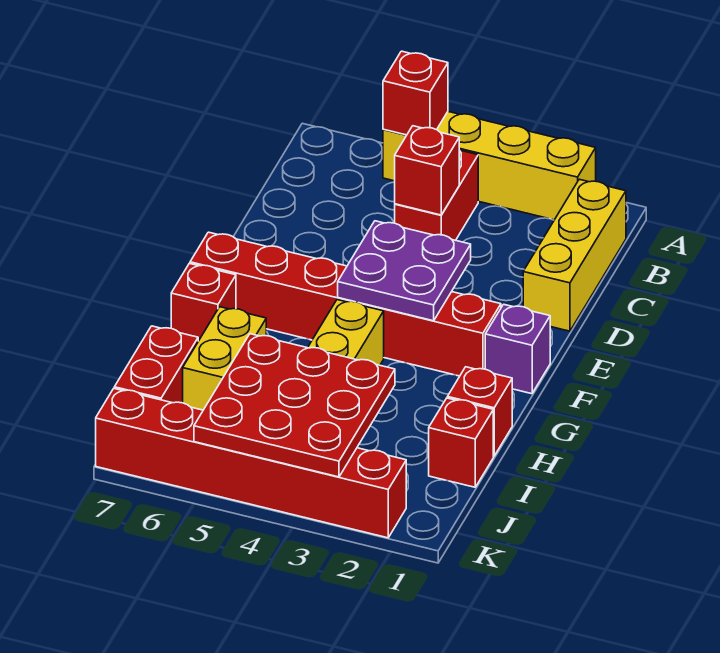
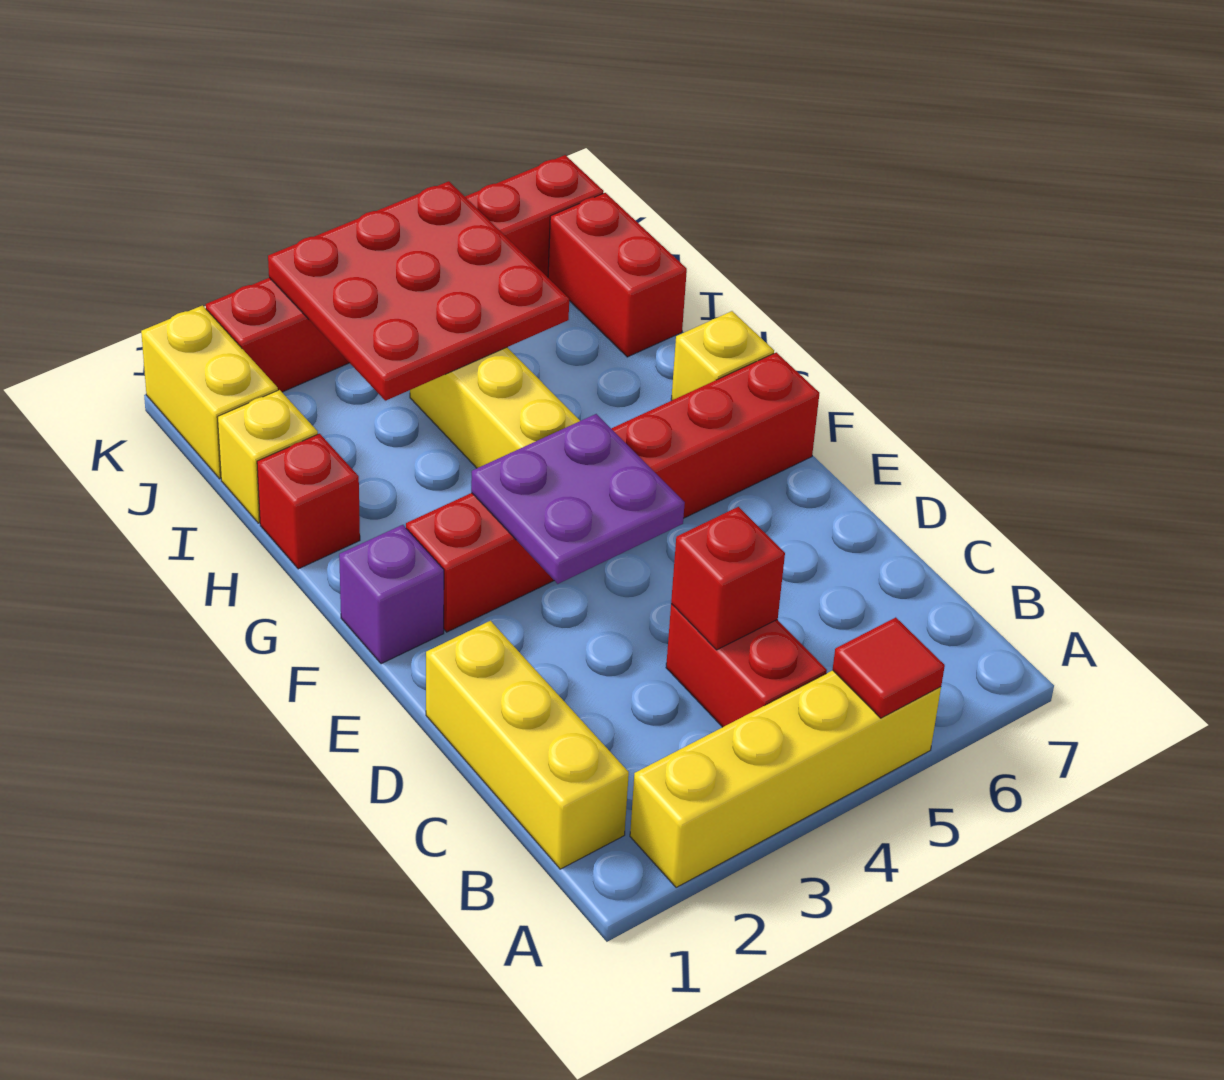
red brick A5 level 2 -> red tile A5 level 2
red brick G7 level 1 -> yellow brick G7 level 1
yellow brick H6:I6 level 1 -> yellow brick J1:K1 level 1
red brick I1 level 1 -> yellow brick I1 level 1

